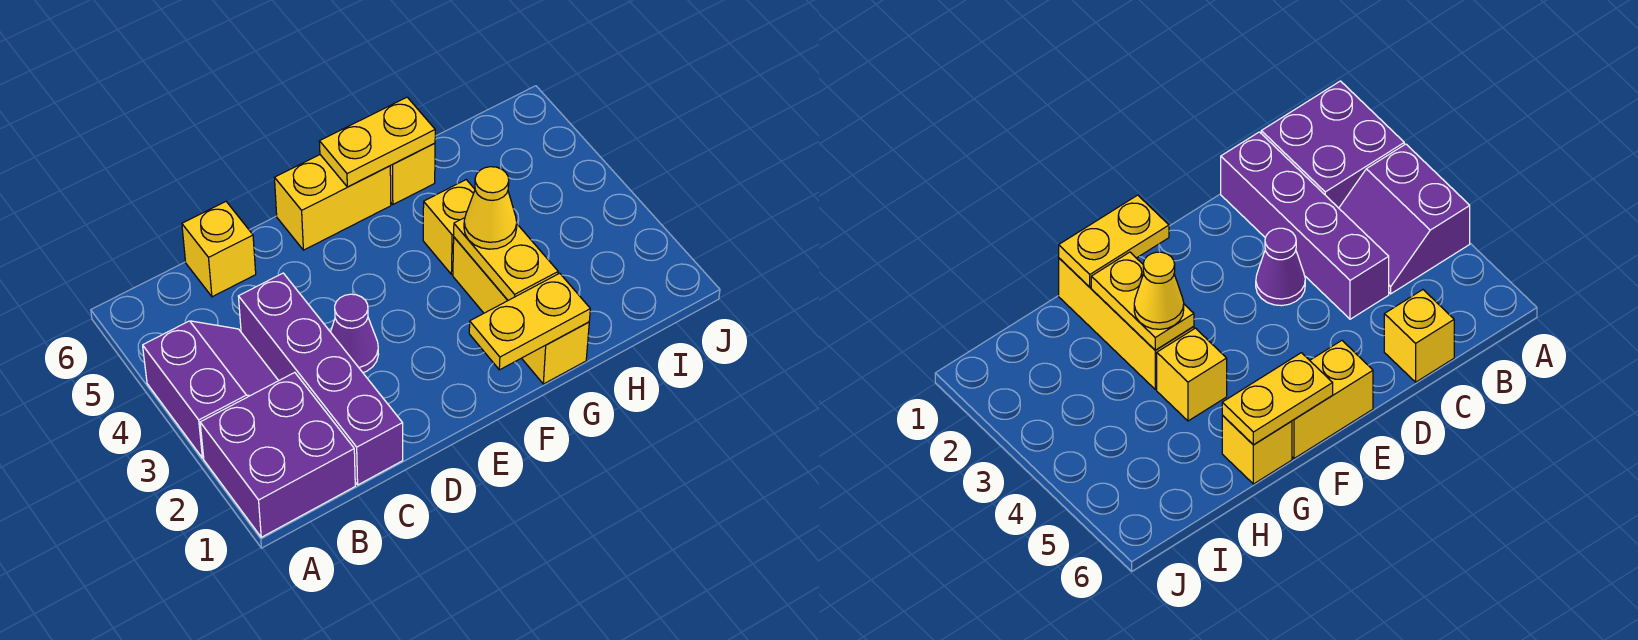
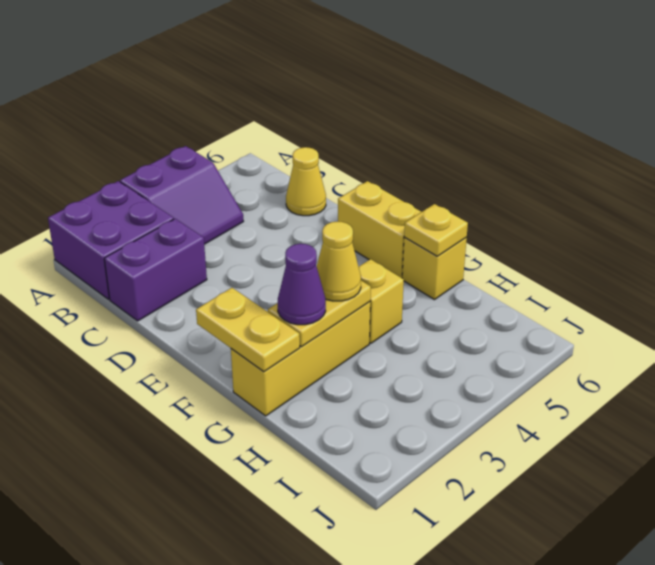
purple brick C1:C4 level 1 -> purple brick C1:C2 level 1
yellow brick C6 level 1 -> yellow cone C6 level 1
purple cone D3 level 1 -> purple cone G2 level 3
yellow plate F6:G6 level 2 -> yellow plate G6 level 2

